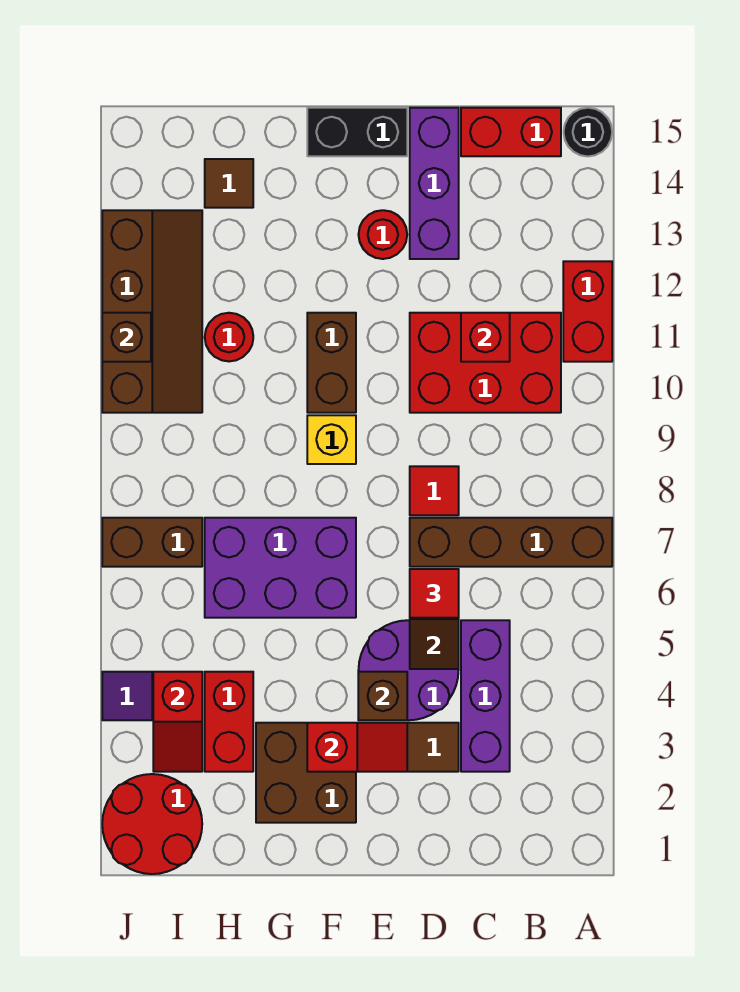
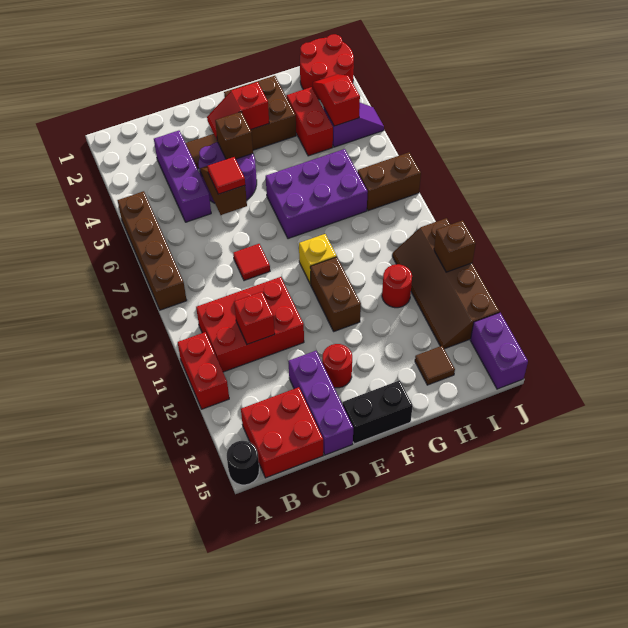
brown brick A7:D7 level 1 -> brown brick A5:A8 level 1
red brick B15:C15 level 1 -> red brick B14:C15 level 1
none -> purple brick J14:J15 level 1

